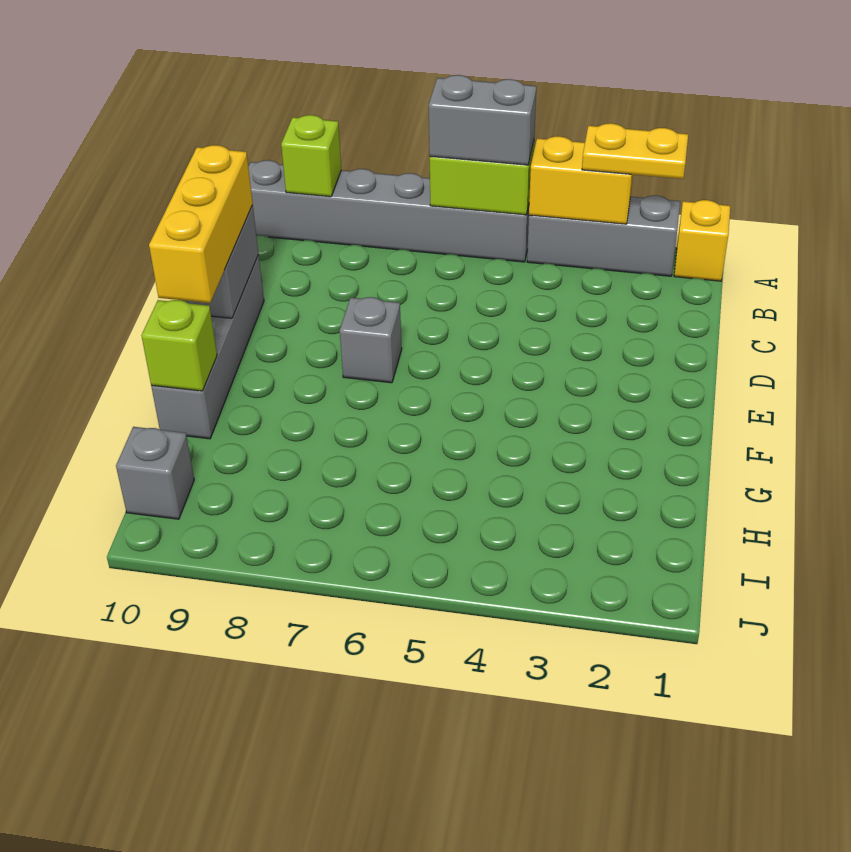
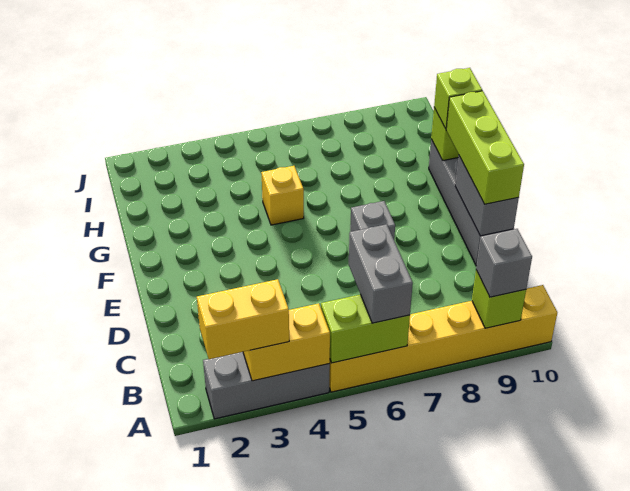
yellow brick A1 level 1 -> yellow brick G5 level 1
yellow plate A2:A3 level 3 -> yellow brick A2:A3 level 3
grey brick A5:A10 level 1 -> yellow brick A5:A10 level 1
grey brick A5:A6 level 3 -> grey brick A6:B6 level 3
yellow brick D10:F10 level 3 -> lime brick D10:F10 level 3
none -> lime brick G10 level 3
grey brick I10 level 1 -> grey brick A9 level 3

